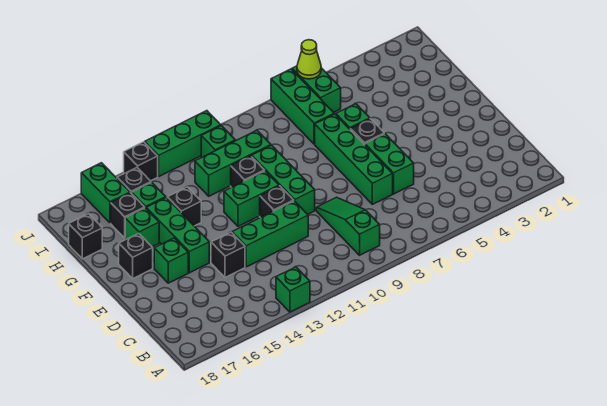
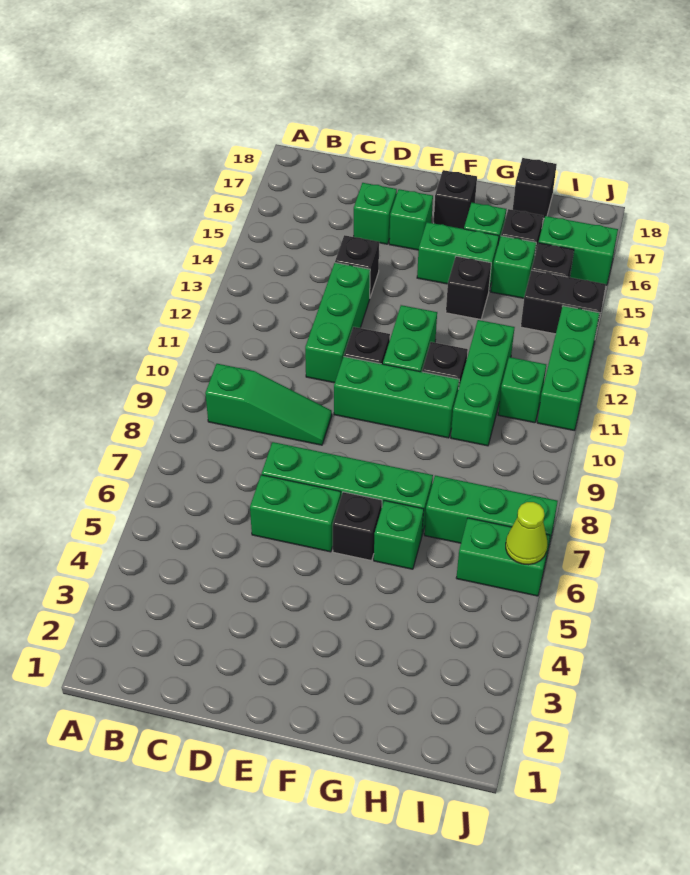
green brick A13 level 1 -> green brick D16 level 1
green brick E15:G15 level 1 -> green brick F15:G15 level 1
black brick J14 level 1 -> black brick I14:J14 level 1

